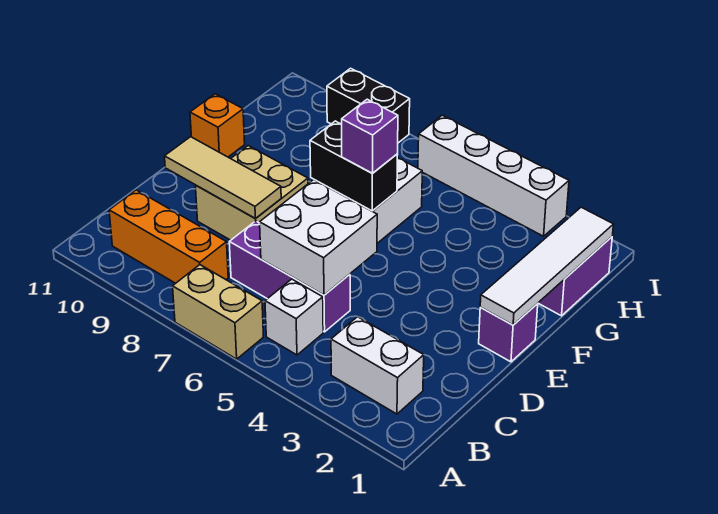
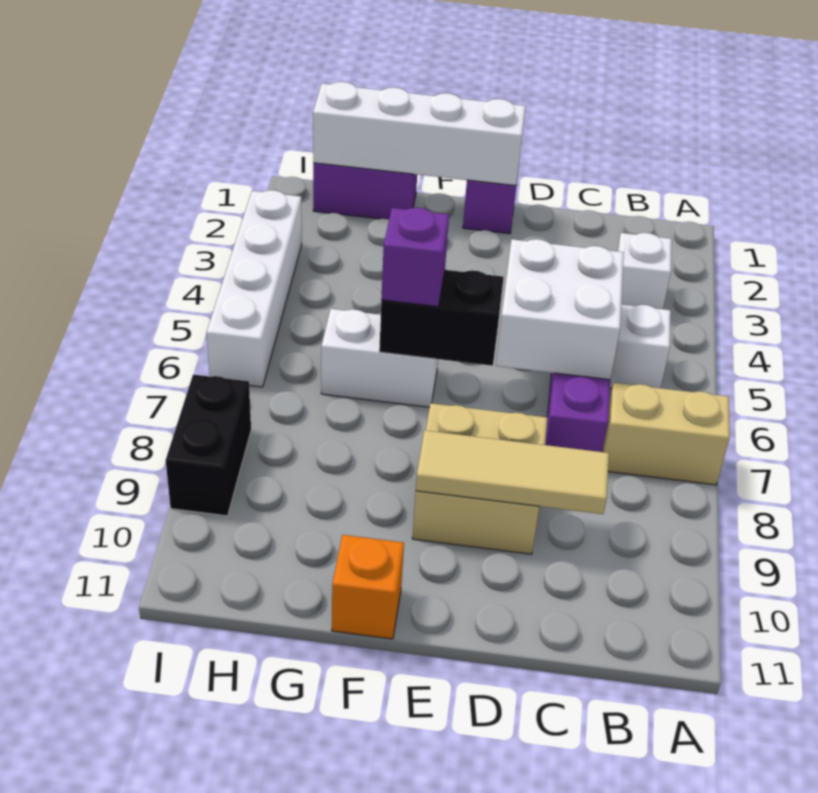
tan brick A6:A7 level 1 -> tan brick A7:B7 level 1
white brick B2:B3 level 1 -> white brick B3 level 1
orange brick B8:B10 level 1 -> none
tan tile D8:D10 level 2 -> tan tile C9:E9 level 2
white tile E1:H1 level 2 -> white brick E1:H1 level 2
black brick F6:F7 level 2 -> black brick E6:F6 level 2

